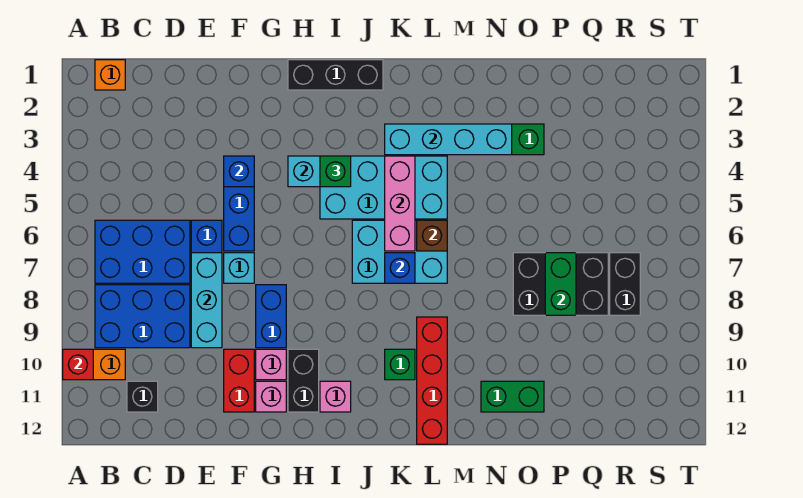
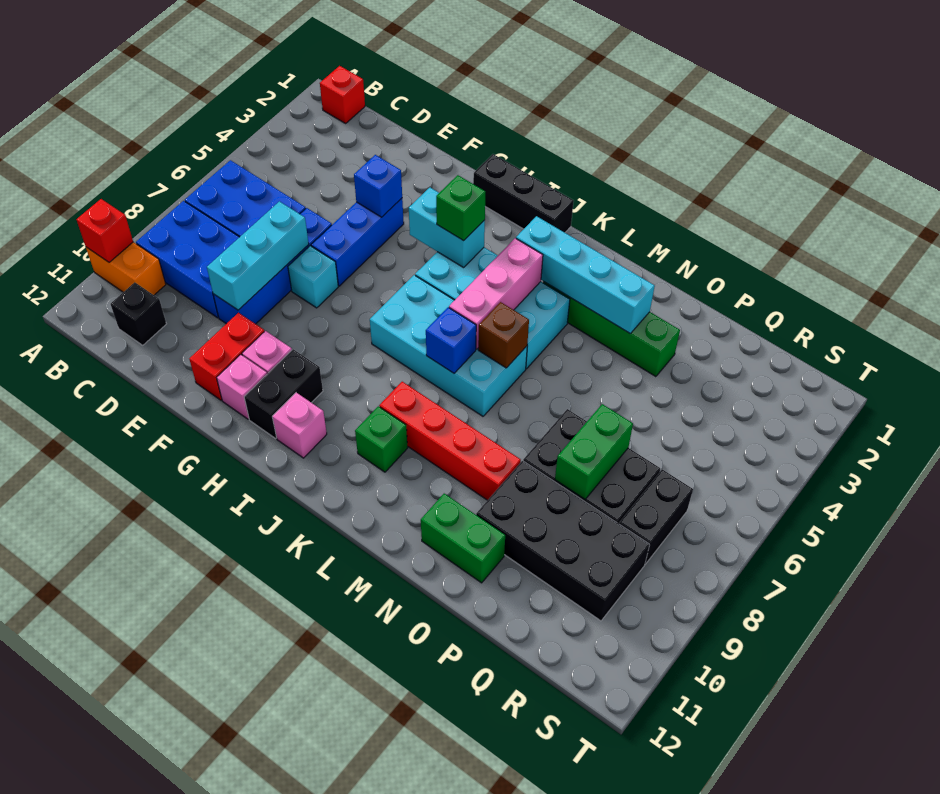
orange brick B1 level 1 -> red brick B1 level 1
blue brick G8:G9 level 1 -> none
cyan brick J6:L7 level 1 -> cyan brick I6:L7 level 1
red brick L9:L12 level 1 -> red brick K9:N9 level 1
none -> black brick O9:R10 level 1

